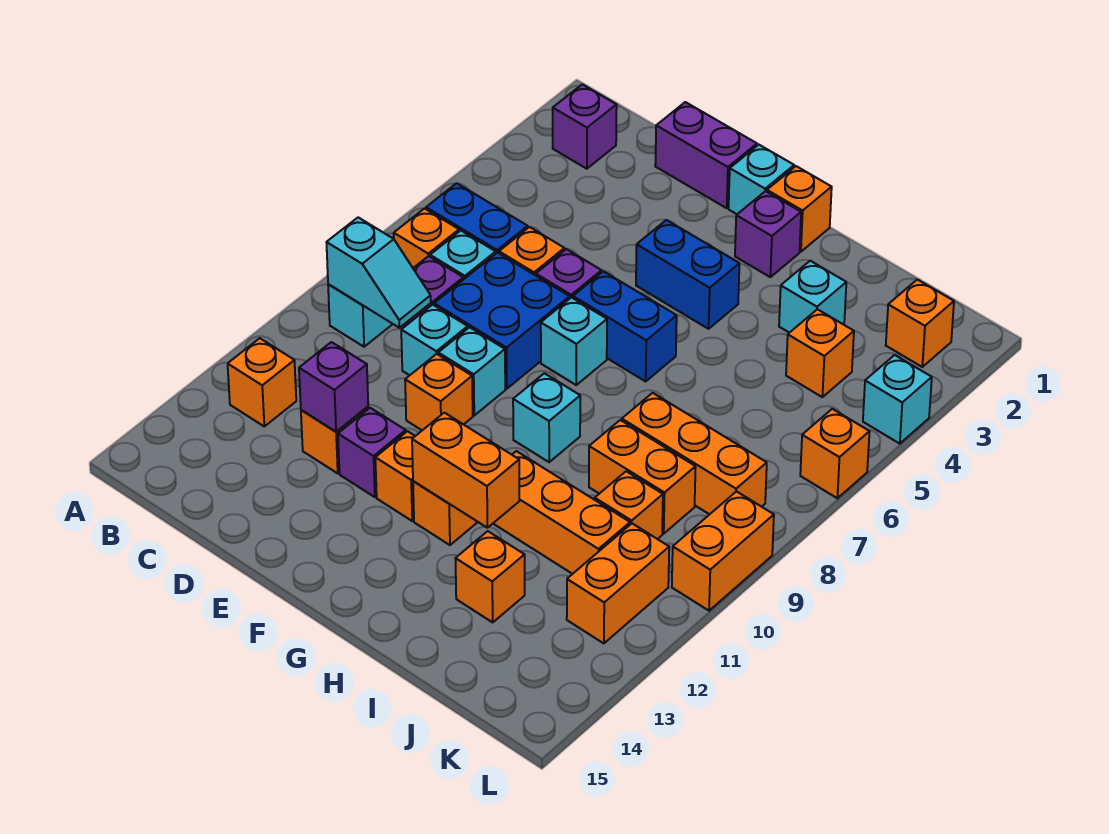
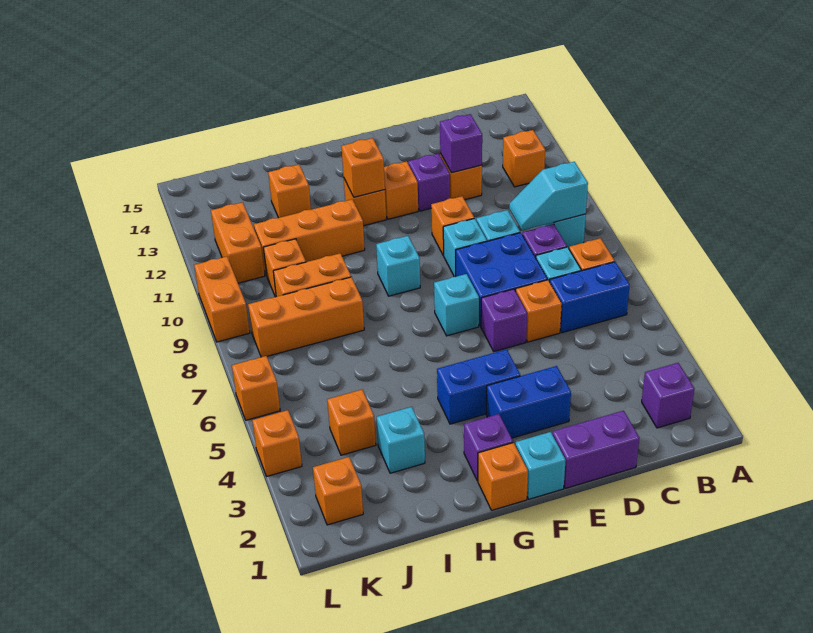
blue brick F6:G6 level 1 -> blue brick E3:F3 level 1
orange brick G12:H12 level 2 -> orange brick G12 level 2
cyan brick L4 level 1 -> orange brick L4 level 1

